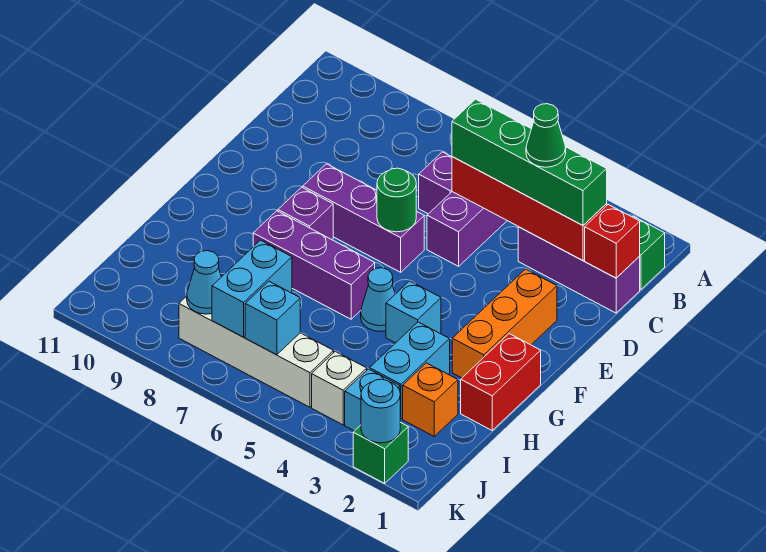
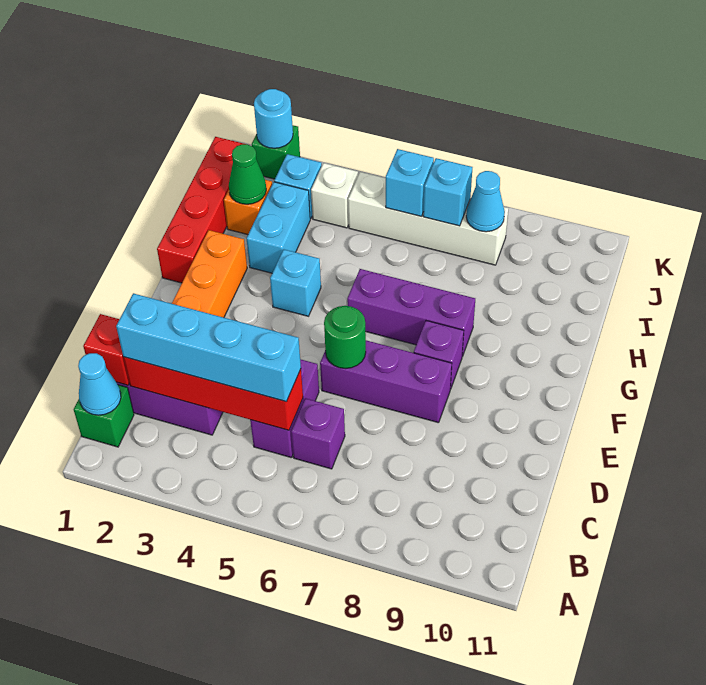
green brick C2:C5 level 3 -> cyan brick C2:C5 level 3
green cone C3 level 4 -> green cone I2 level 2
red brick G1:H1 level 1 -> red brick G1:J1 level 1
cyan cone G5 level 1 -> cyan cone B1 level 2
cyan brick I7:J7 level 2 -> cyan brick J7 level 2

